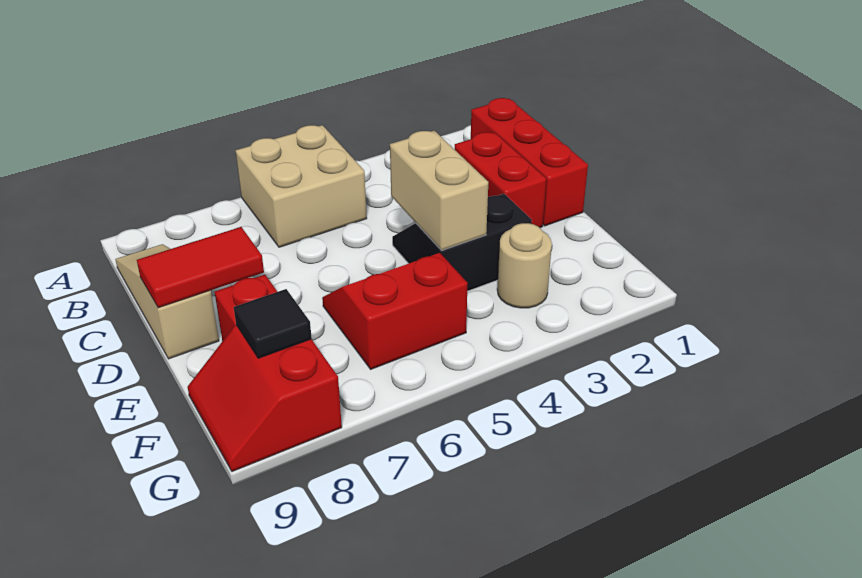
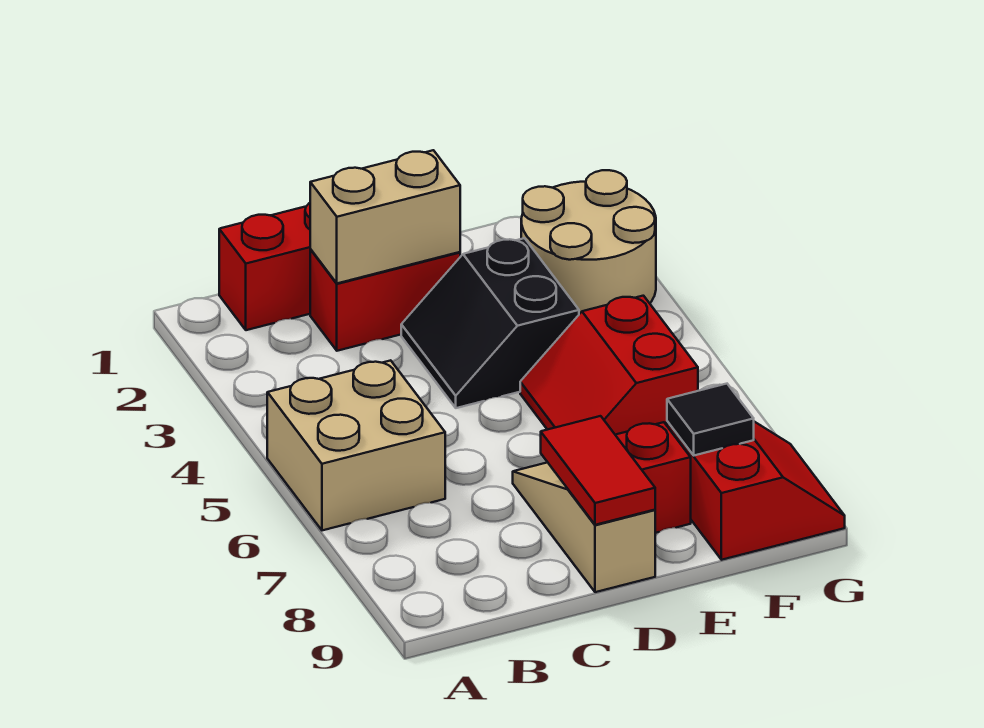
tan slope B9:D9 level 1 top D -> tan slope D7:D9 level 1 top 9
tan brick D4:E4 level 2 -> tan brick C2:D2 level 2
tan round brick F3 level 1 -> tan round brick F2:G3 level 1
red slope F8:G9 level 1 top 8 -> red slope F8:G9 level 1 top F

